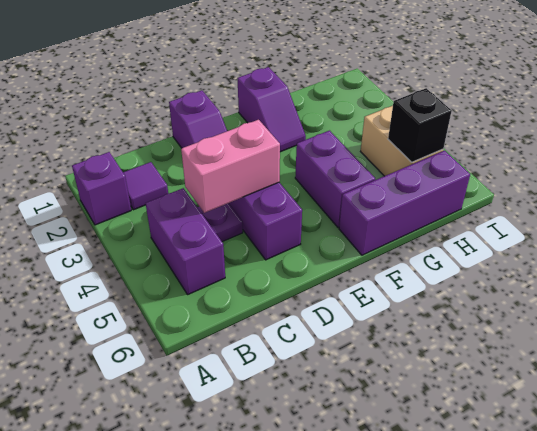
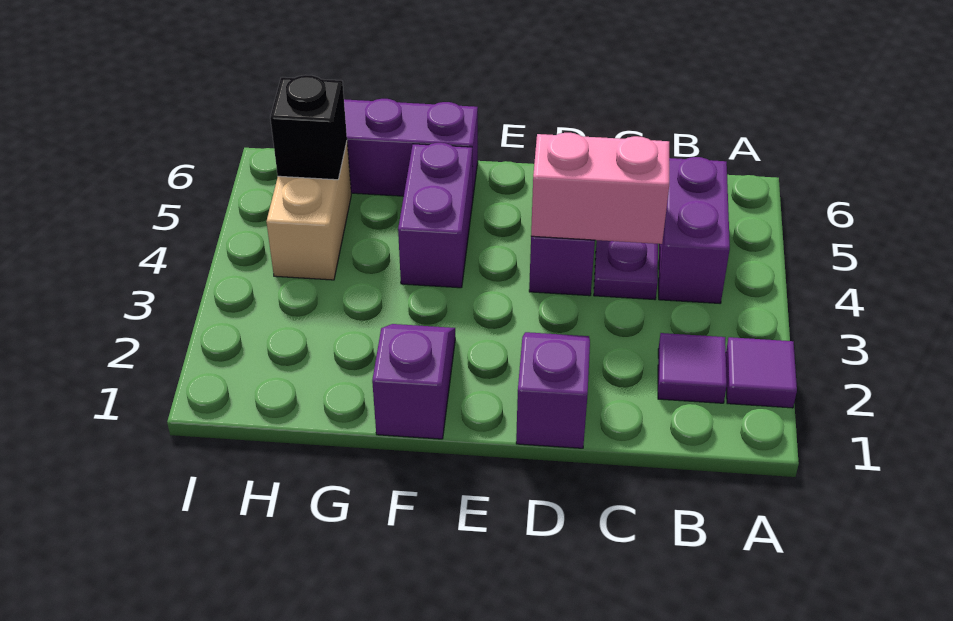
purple brick A2 level 1 -> purple tile A2 level 1

